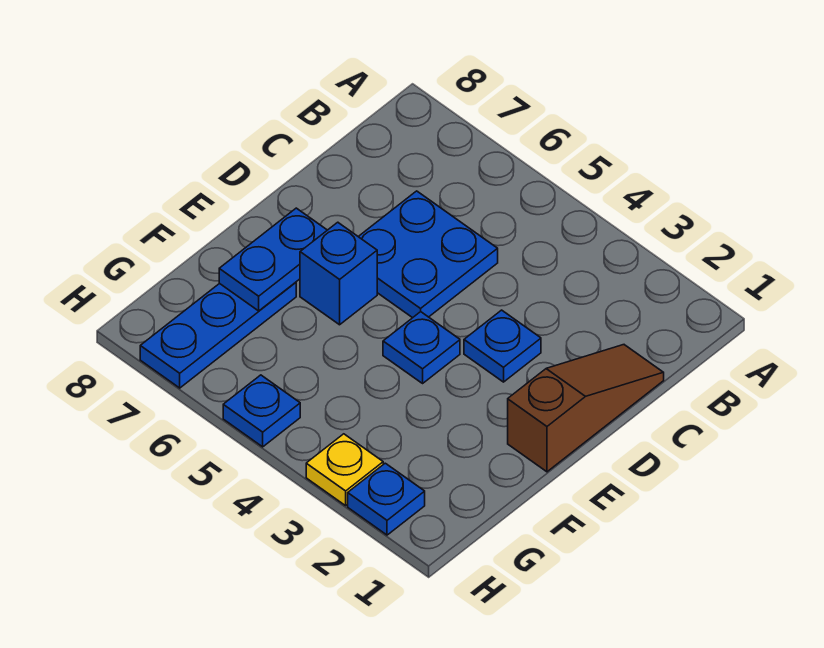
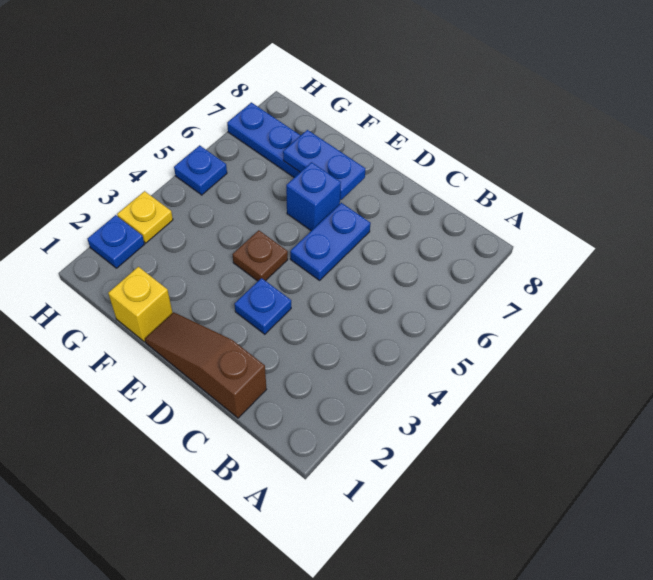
brown slope C1:E1 level 1 top E -> brown slope C1:E1 level 1 top C
blue plate C5:D6 level 1 -> blue plate D5:D6 level 1
blue plate E4 level 1 -> brown plate E4 level 1
none -> yellow brick F1 level 1

